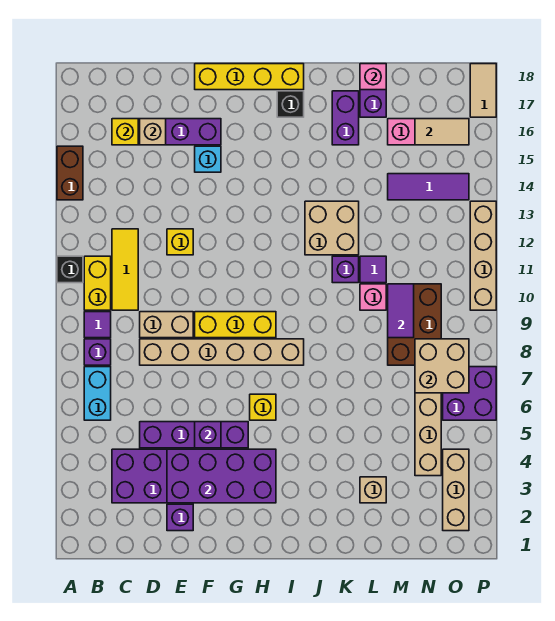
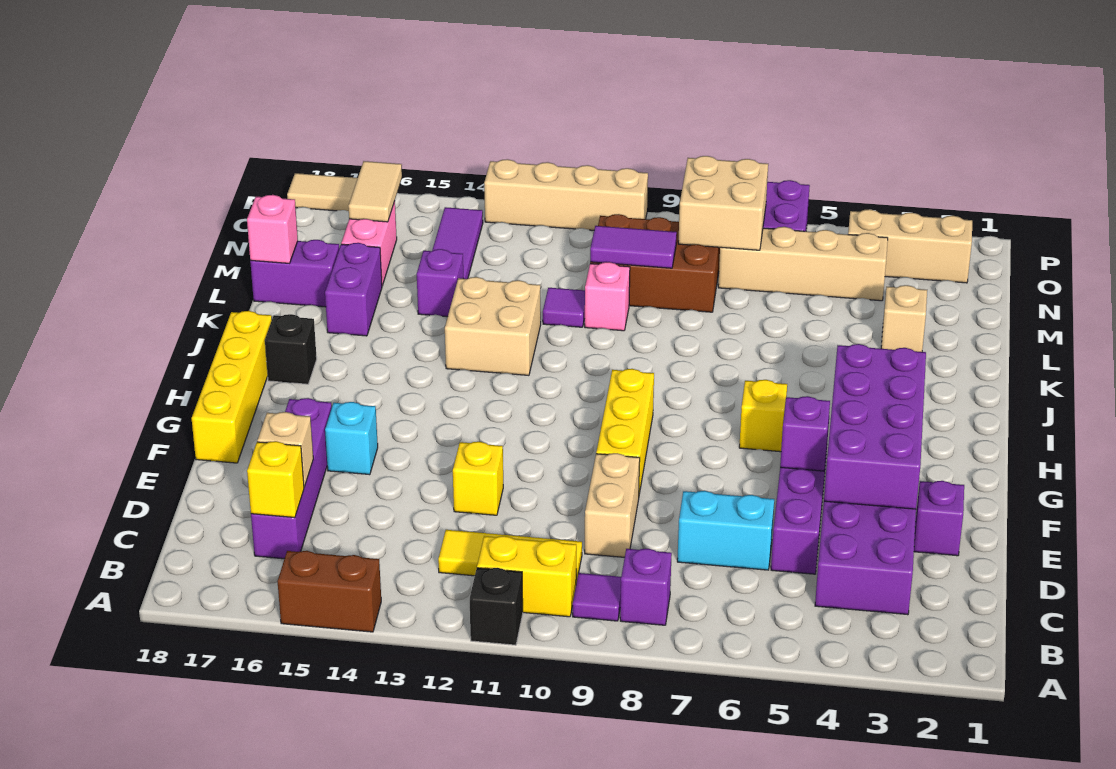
cyan brick B6:B7 level 1 -> cyan brick D6:D7 level 1
tan brick D8:I8 level 1 -> none
purple brick K11 level 1 -> purple brick L14 level 1
purple brick K16:K17 level 1 -> purple brick K16:L16 level 1

